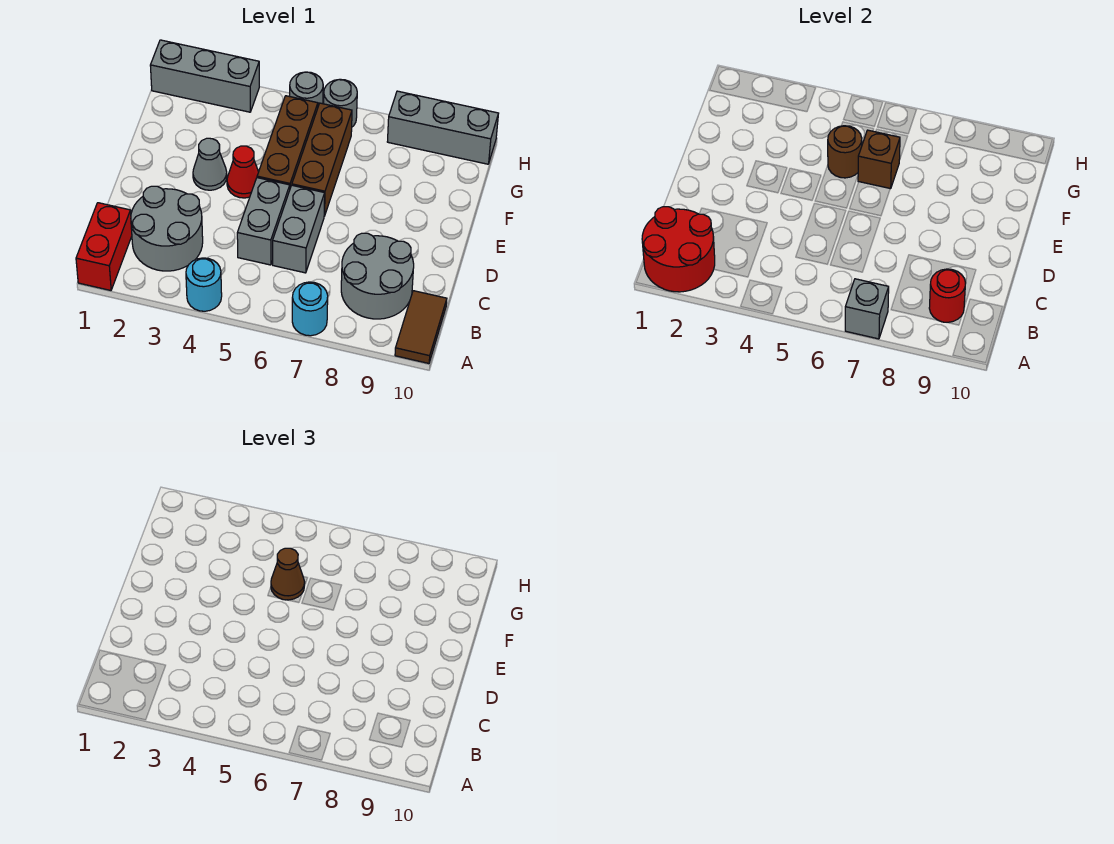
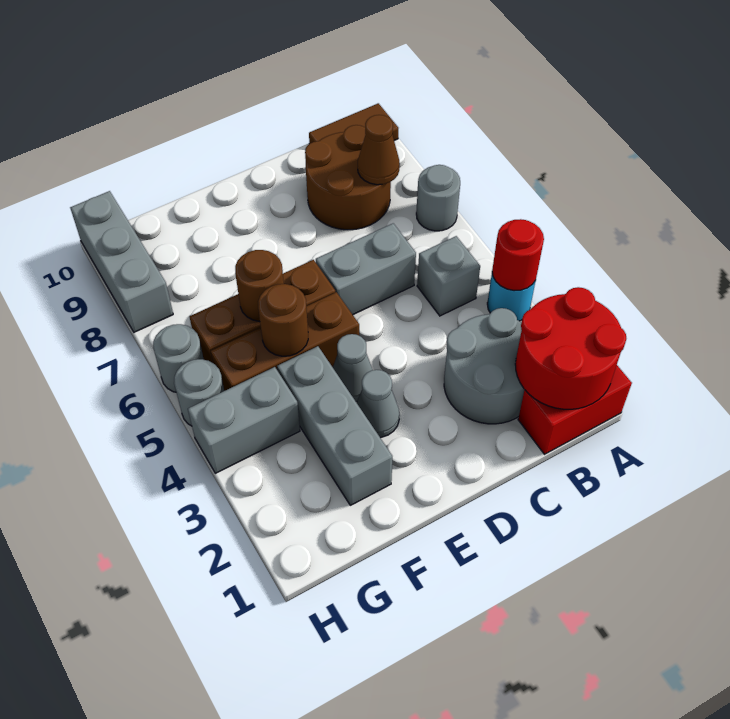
cyan round brick A7 level 1 -> grey round brick A7 level 1
grey brick A7 level 2 -> grey brick B5 level 1
grey round brick B8:C9 level 1 -> brown round brick B8:C9 level 1
red round brick B9 level 2 -> red round brick A4 level 2
grey brick C5:D5 level 1 -> grey brick G4:H4 level 1
red cone E4 level 1 -> grey cone E4 level 1
brown cone F5 level 3 -> brown cone B8 level 2
brown brick F6 level 2 -> brown round brick F6 level 2
grey brick H1:H3 level 1 -> grey brick F2:F4 level 1

